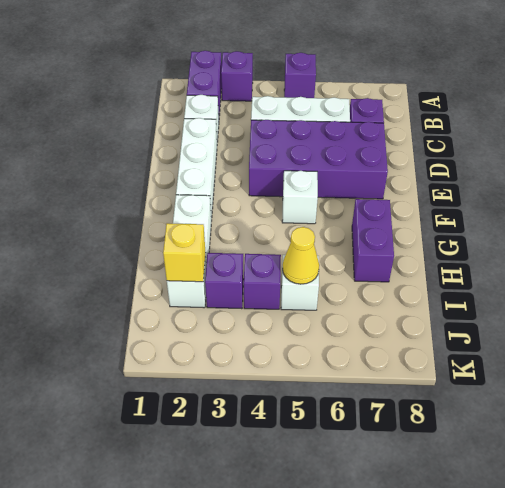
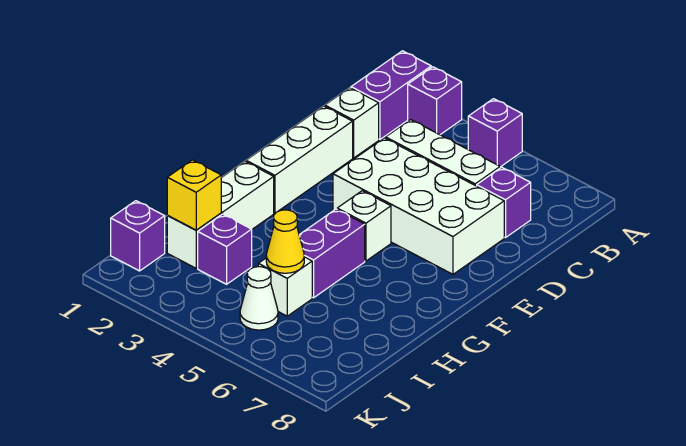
purple brick D4:E7 level 1 -> white brick D4:E7 level 1
purple brick G7:H7 level 1 -> purple brick G5:H5 level 1
purple brick I4 level 1 -> purple brick J1 level 1
none -> white cone J5 level 1

